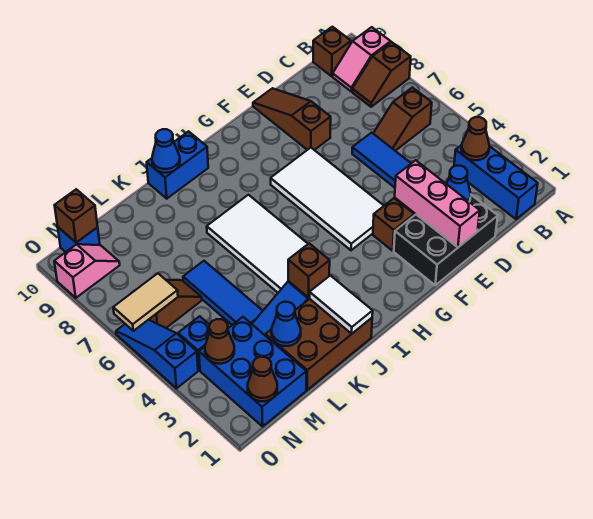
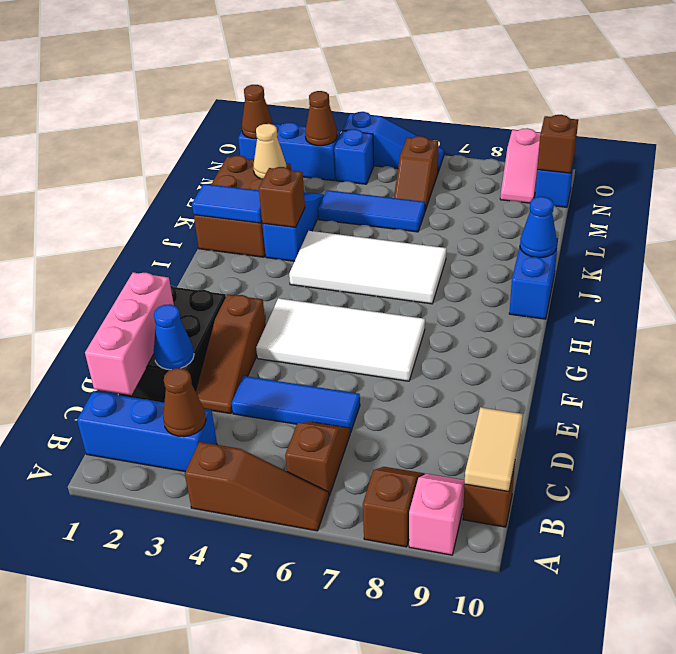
pink brick E1:E3 level 2 -> pink brick C1:E1 level 2
brown slope E8:E10 level 1 top 8 -> brown slope A4:A6 level 1 top 4
white tile J1:J2 level 2 -> blue tile J1:J2 level 2
blue cone L2 level 2 -> tan cone L2 level 2
blue brick M1:N3 level 1 -> blue brick N1:N3 level 1
tan tile N6:O6 level 2 -> tan tile B10:C10 level 2

